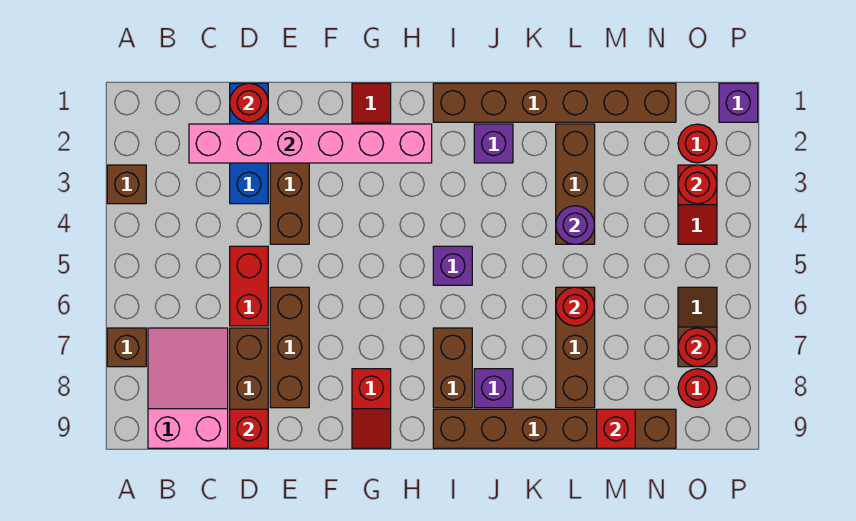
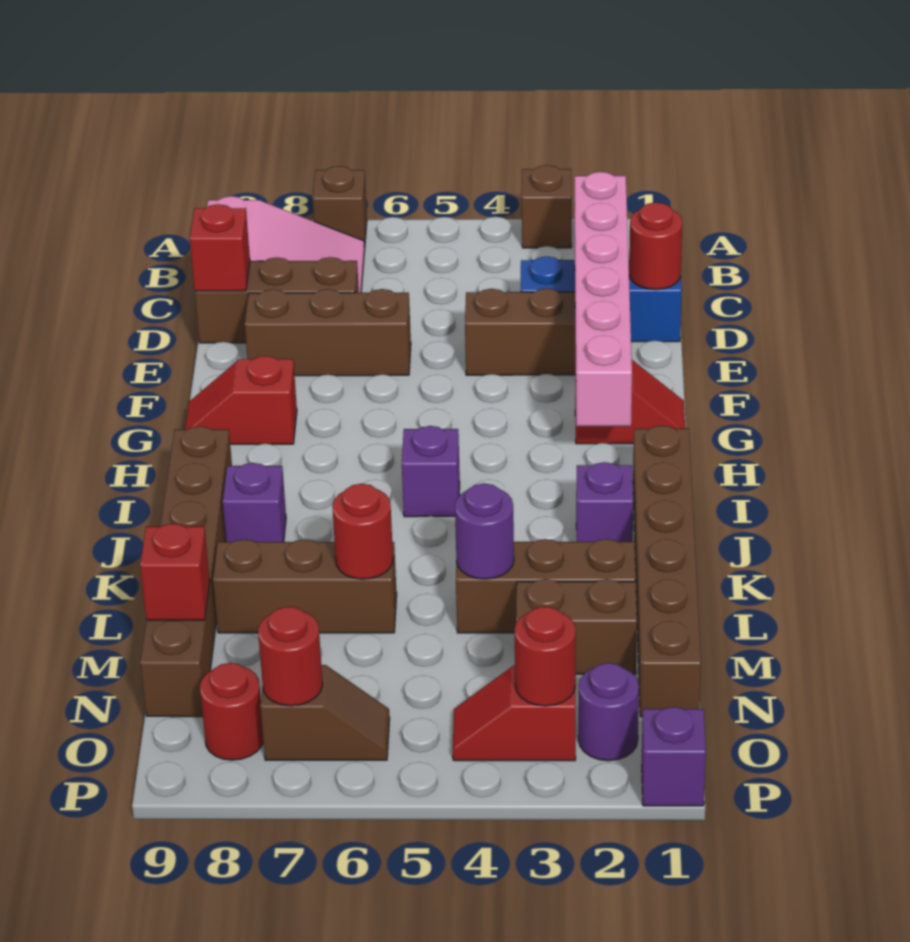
red brick D5:D6 level 1 -> none
brown brick I7:I8 level 1 -> brown brick M2:M3 level 1
red round brick O2 level 1 -> purple round brick O2 level 1

